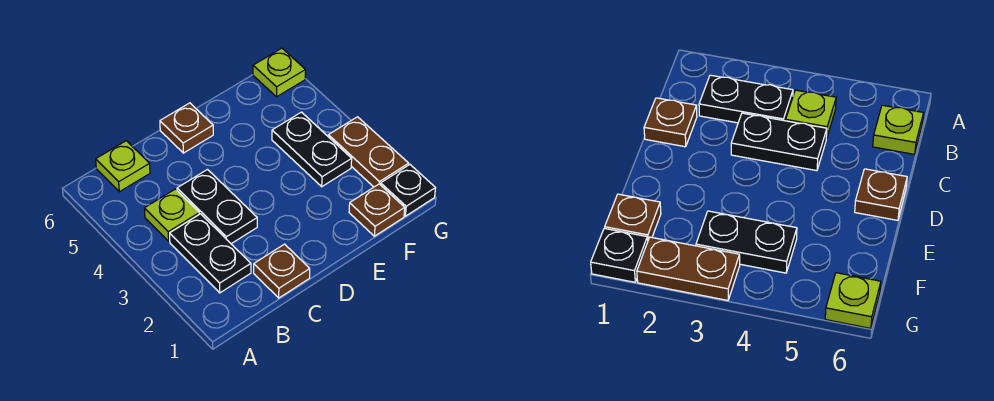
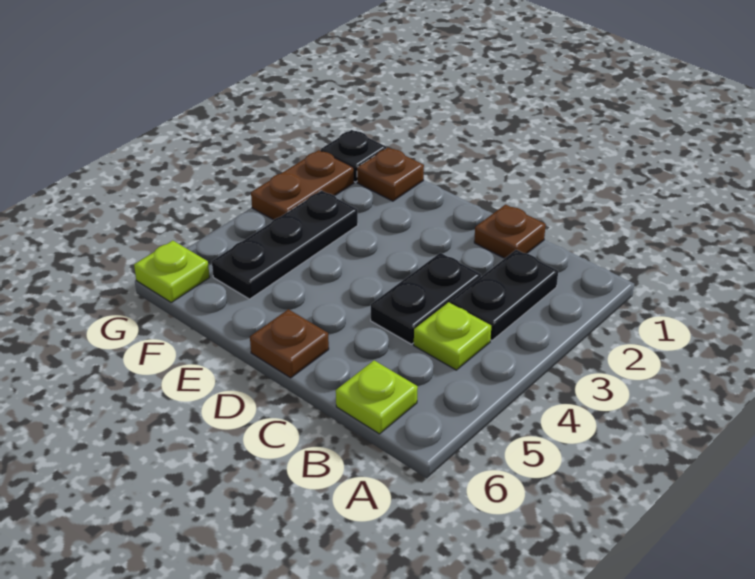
black plate F3:F4 level 1 -> black plate F3:F5 level 1

